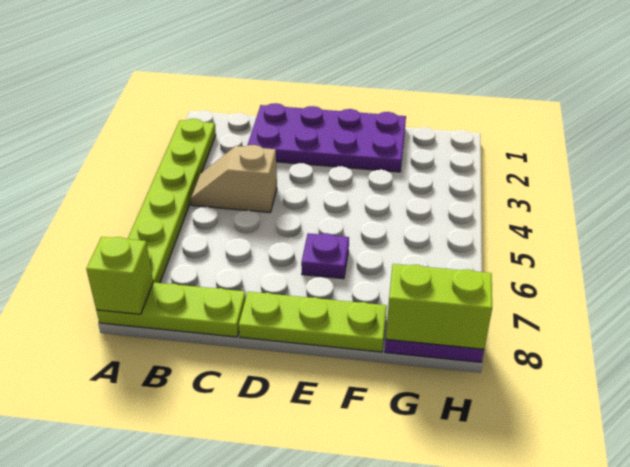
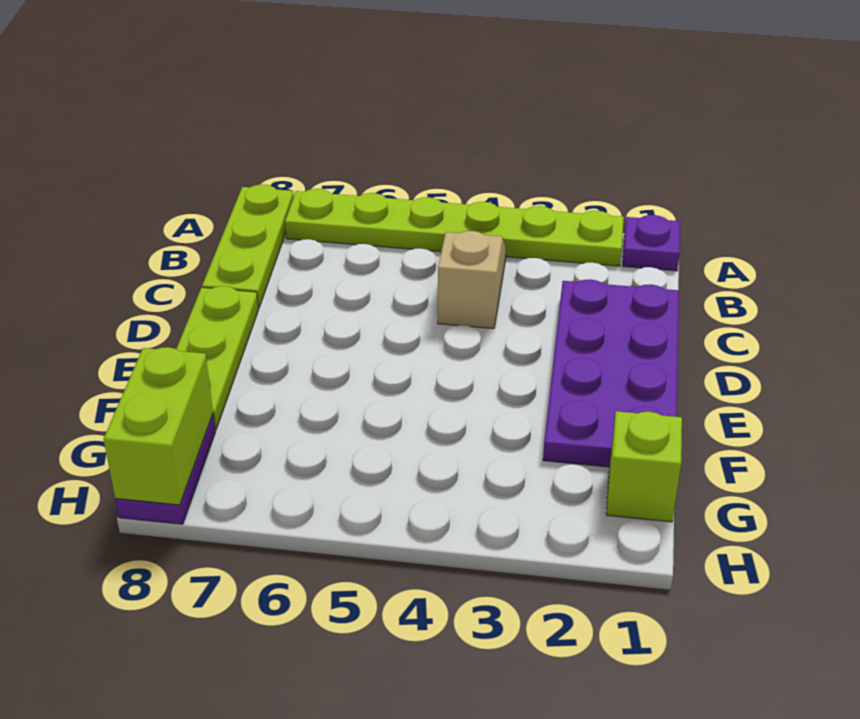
lime brick A8 level 2 -> lime brick G1 level 1
purple plate E6 level 1 -> purple plate A1 level 1

